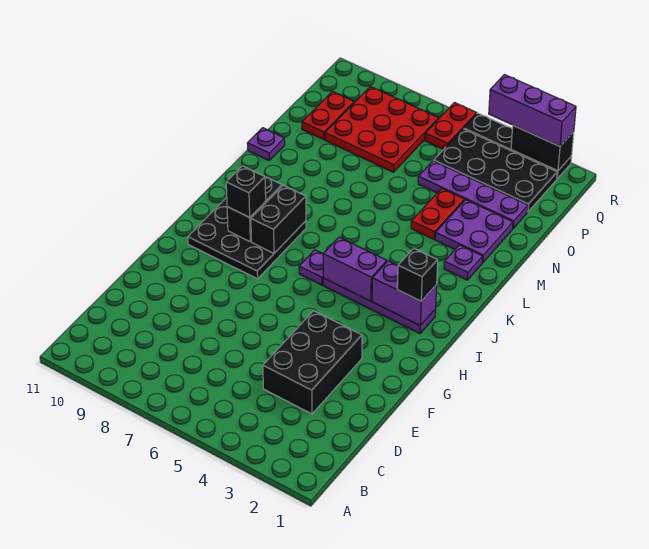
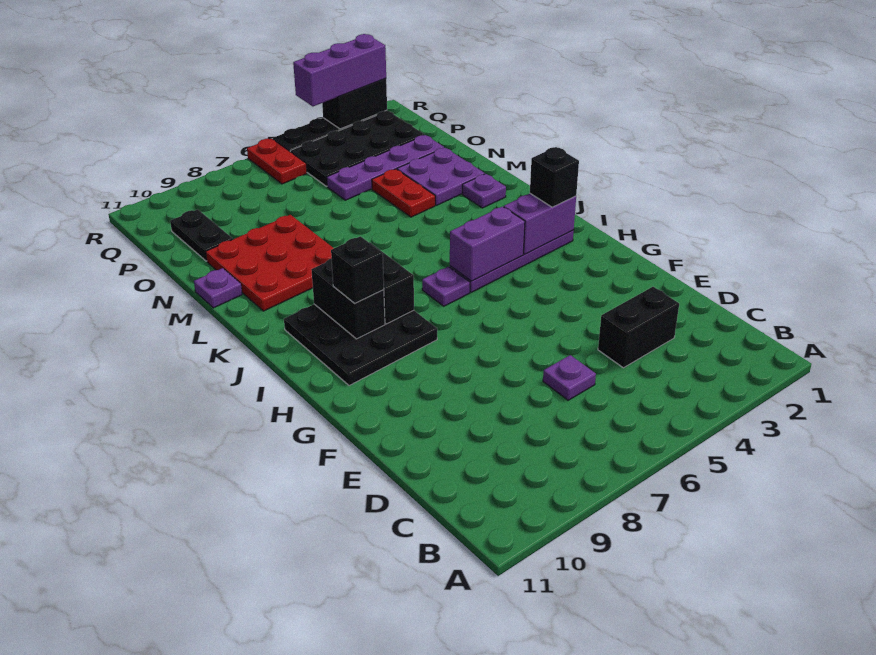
black brick D3:F4 level 1 -> black brick D3:D4 level 1
none -> purple plate D6 level 1
red plate O7:Q9 level 1 -> red plate L8:N10 level 1
red plate O10:P10 level 1 -> black plate O10:P10 level 1

